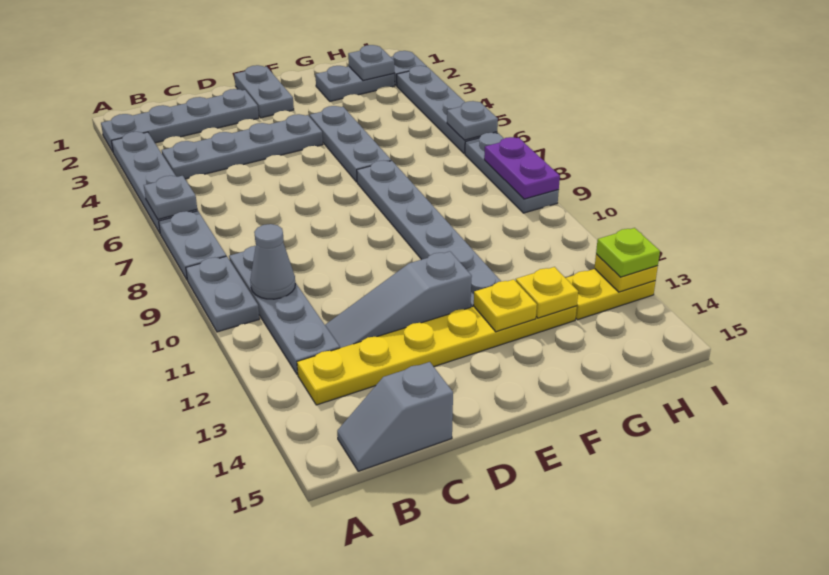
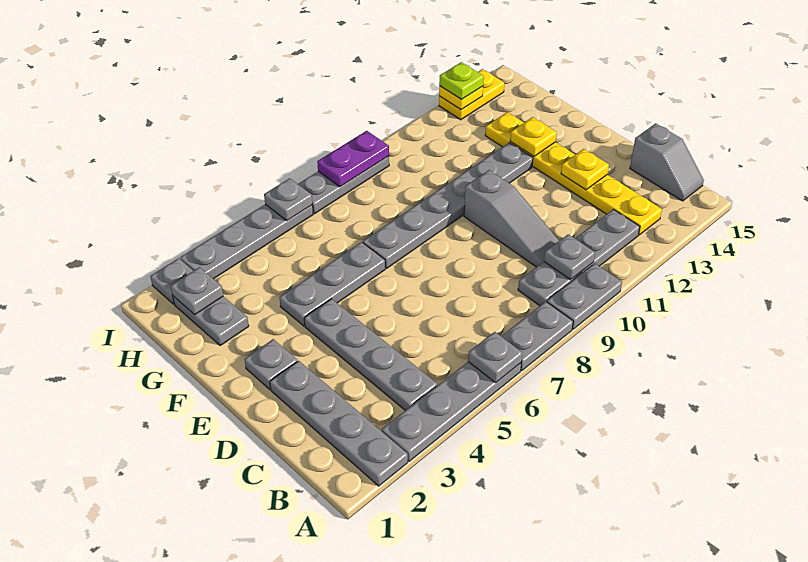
grey cone B10 level 2 -> grey plate B10 level 2
grey slope C12:E12 level 1 top E -> grey slope C10:E10 level 1 top E
grey plate E1:E2 level 1 -> grey plate E2 level 1
yellow plate G13 level 2 -> yellow plate D13 level 2
yellow plate H13:I13 level 1 -> yellow plate I13:I14 level 1

